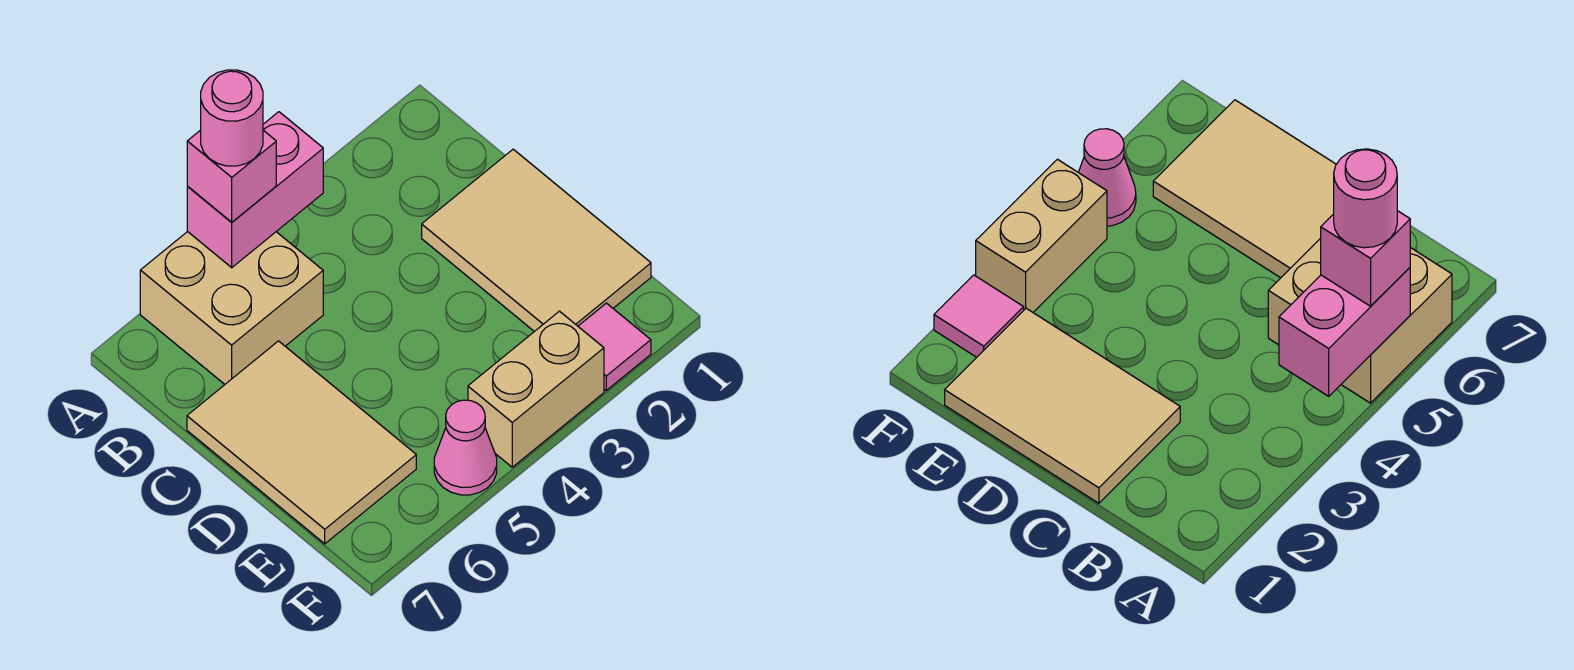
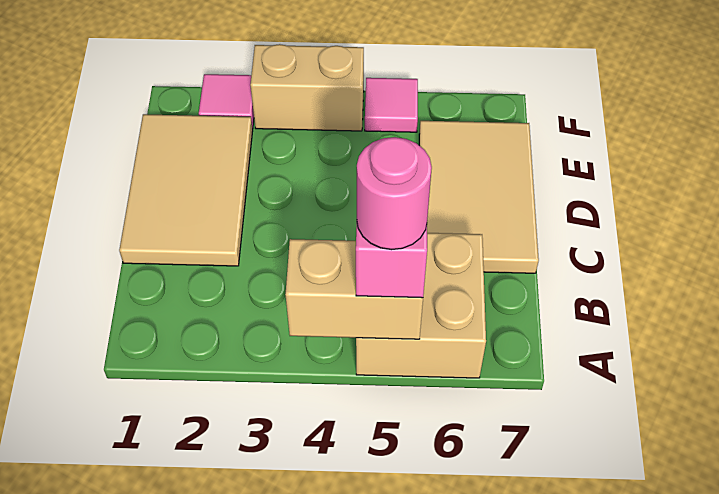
pink brick A4:A5 level 2 -> tan brick A4:A5 level 2
pink cone F5 level 1 -> pink tile F5 level 1

